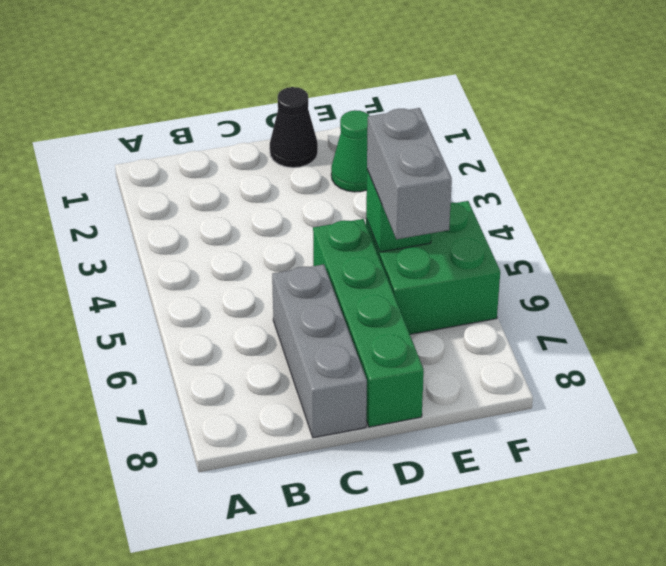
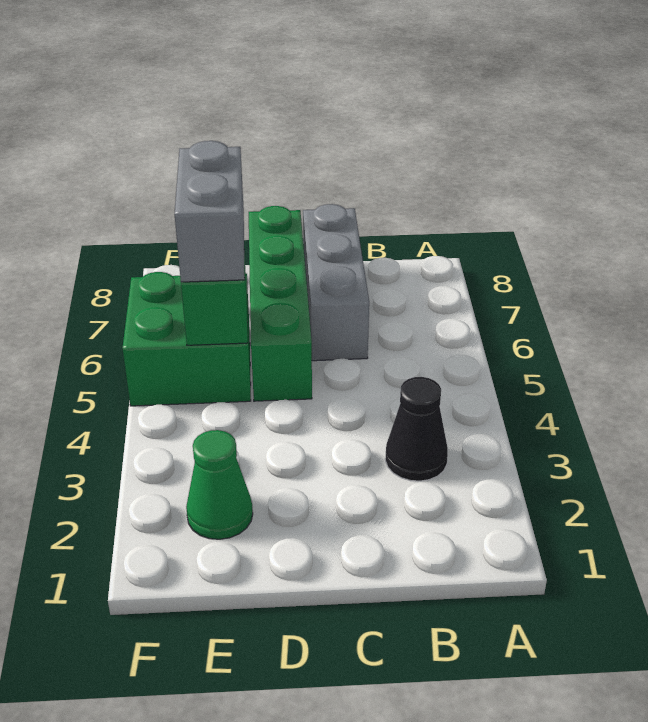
black cone D1 level 1 -> black cone B3 level 1

